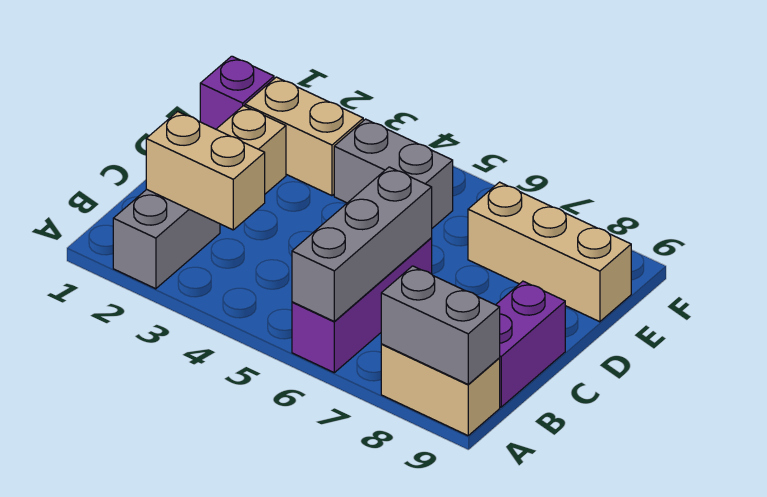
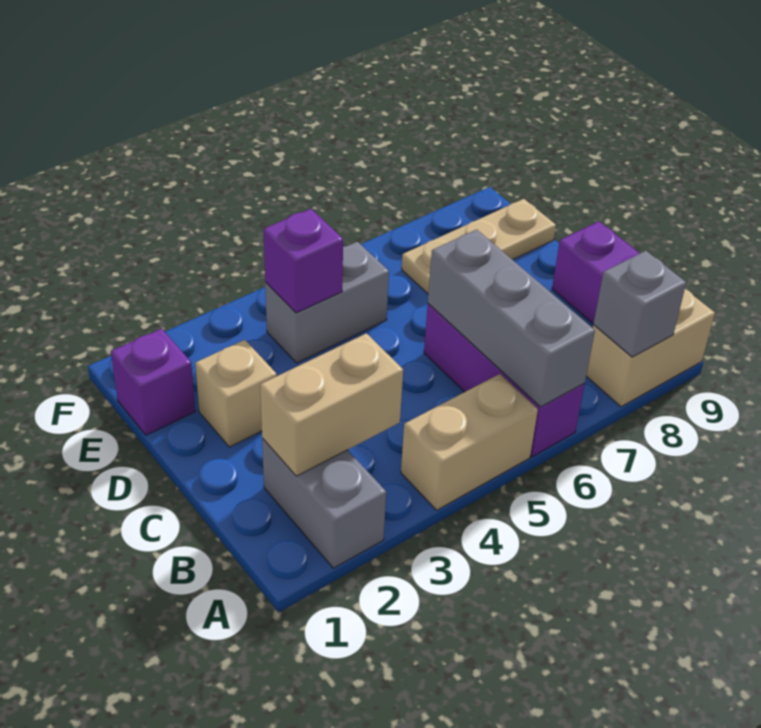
grey brick A8:A9 level 2 -> grey brick A8 level 2
tan brick E2:E3 level 1 -> tan brick A4:A5 level 1
none -> purple brick E4 level 2
tan brick E7:E9 level 1 -> tan plate E7:E9 level 1

